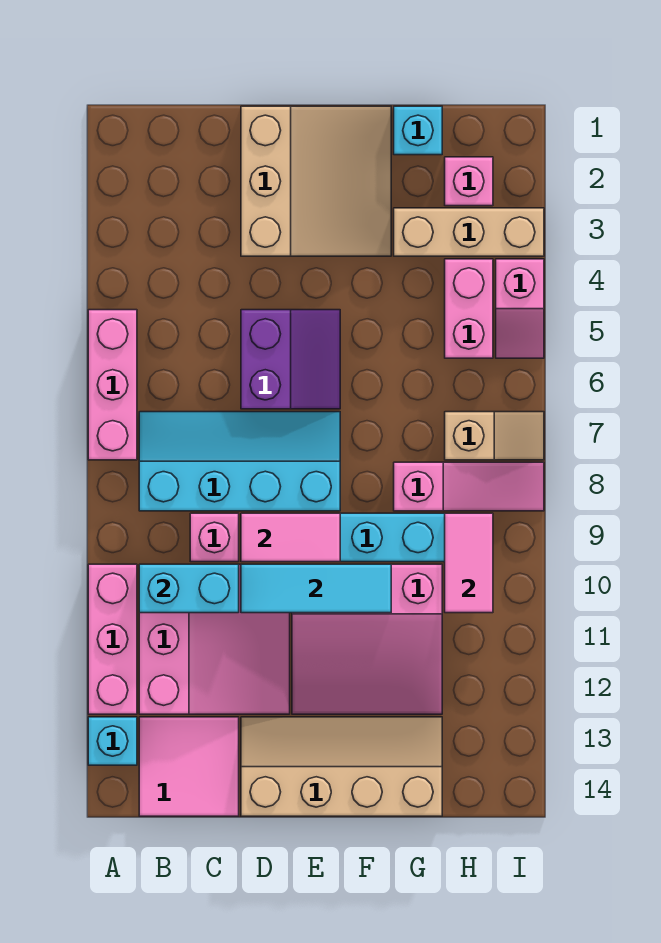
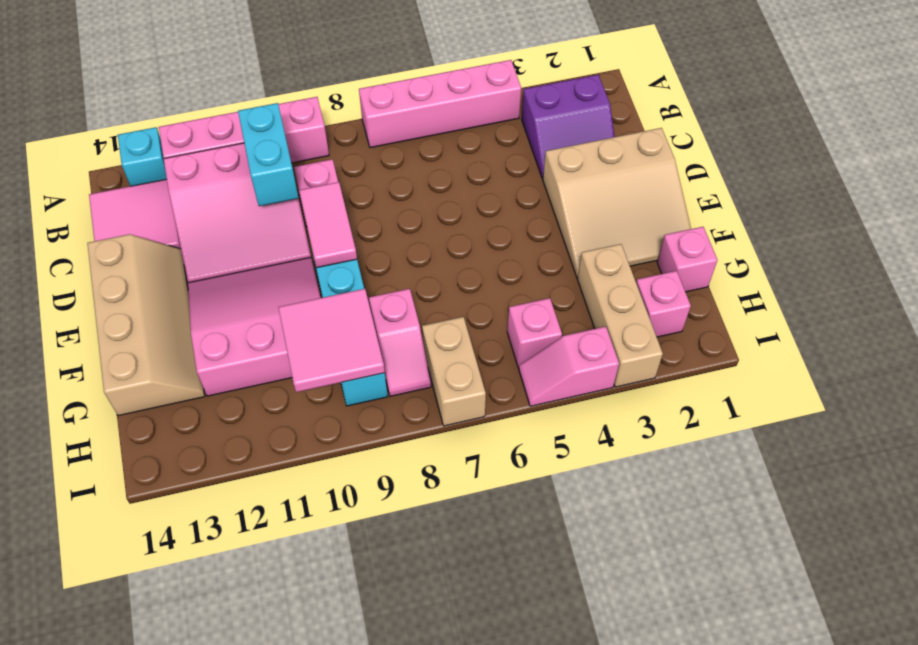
pink brick A5:A7 level 1 -> pink brick A4:A7 level 1
pink brick A10:A12 level 1 -> pink brick A9:A12 level 1
cyan slope B7:E8 level 1 top 8 -> none
purple slope D5:E6 level 1 top D -> purple slope B2:C3 level 1 top B
cyan tile D10:F10 level 2 -> none
pink slope E10:G12 level 1 top 10 -> pink slope E10:G12 level 1 top G
cyan brick G1 level 1 -> pink brick G1 level 1
pink slope G8:I8 level 1 top G -> pink slope G8:H8 level 1 top G
pink brick H4:H5 level 1 -> pink brick H5 level 1
tan slope H7:I7 level 1 top H -> tan brick H7:I7 level 1
pink tile H9:H10 level 2 -> pink tile G9:H10 level 2

